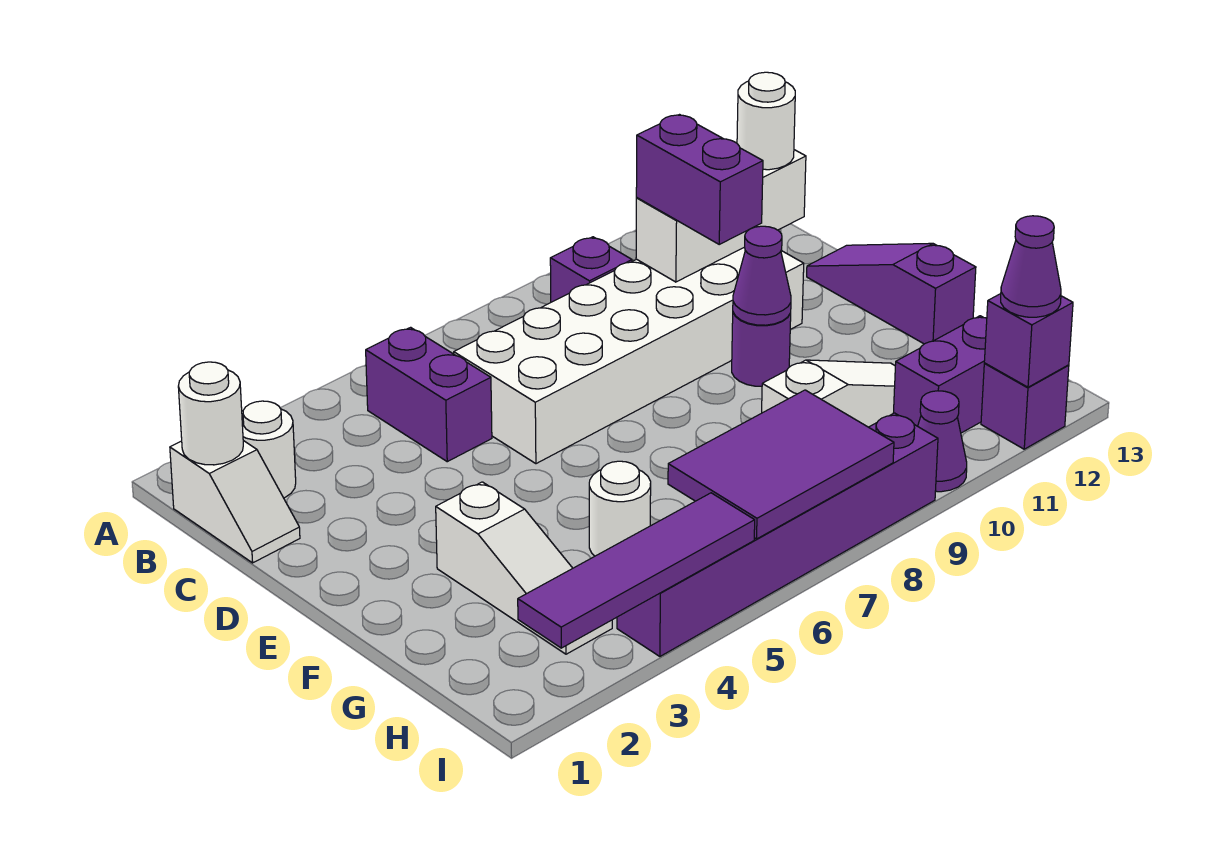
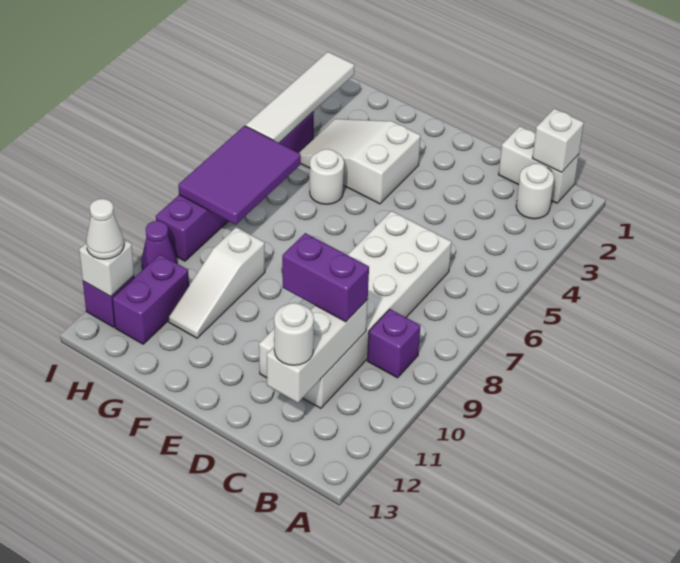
white slope B1:C1 level 1 top B -> white brick B1:C1 level 1
white round brick B1 level 2 -> white brick B1 level 2
purple brick B5:C5 level 1 -> none
purple slope D13:F13 level 1 top F -> none
purple round brick E10 level 1 -> none
purple cone E10 level 2 -> none
white slope F3:H3 level 1 top F -> white slope F3:H4 level 1 top F
purple tile I2:I5 level 2 -> white tile I2:I5 level 2
purple brick I12 level 2 -> white brick I12 level 2
purple cone I12 level 3 -> white cone I12 level 3

